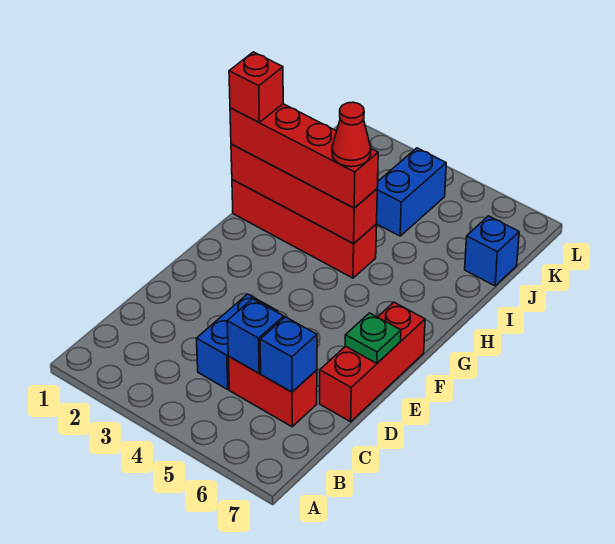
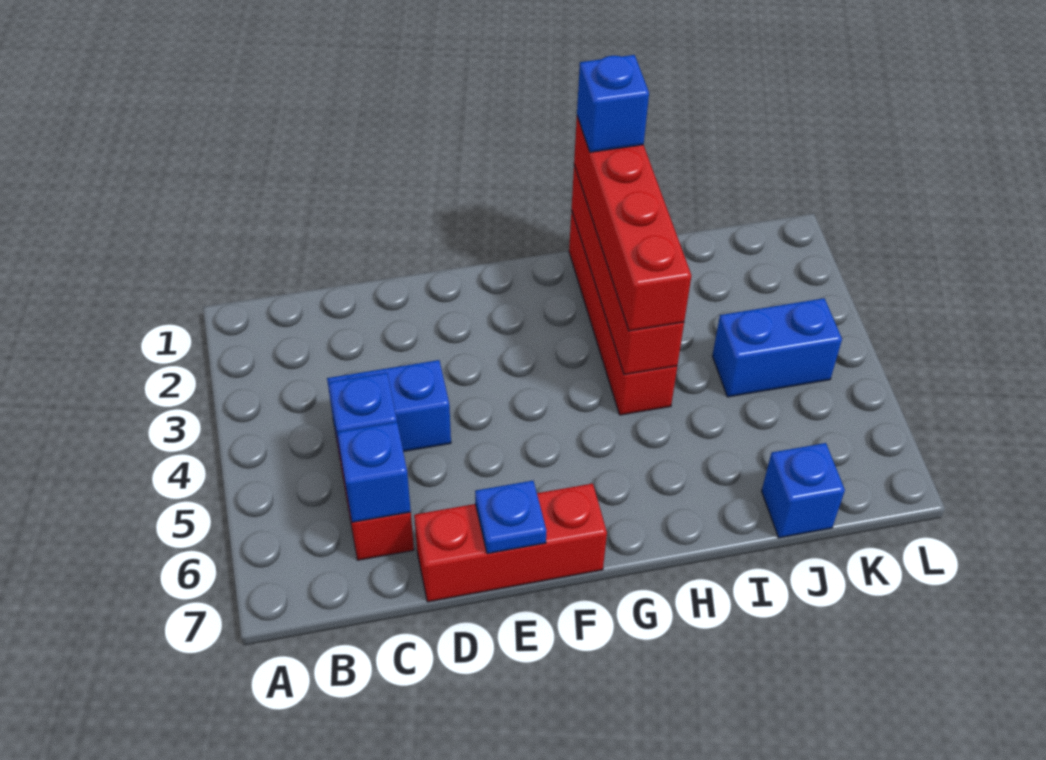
green plate E7 level 2 -> blue plate E7 level 2
red brick H1 level 4 -> blue brick H1 level 4
red cone H4 level 4 -> none

